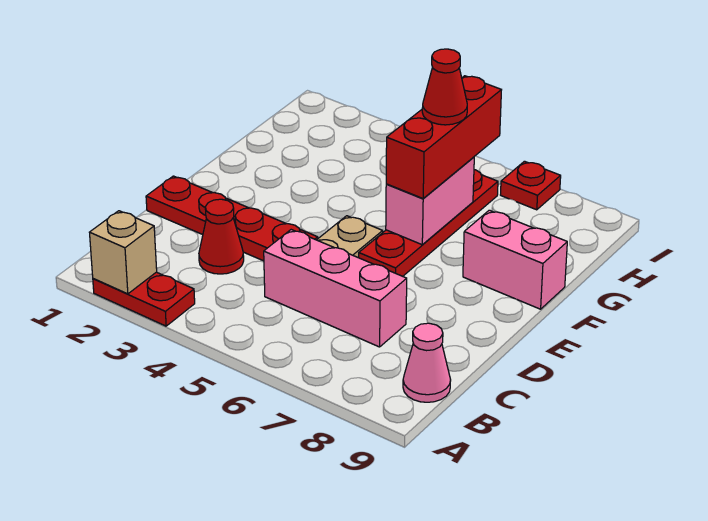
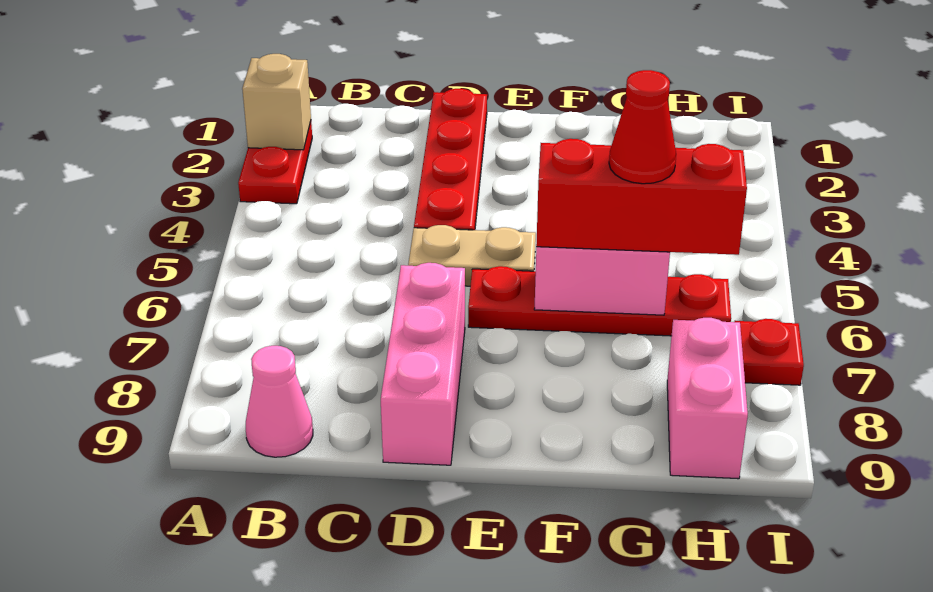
red cone C3 level 1 -> none
pink brick C5:C7 level 1 -> pink brick D7:D9 level 1
pink brick F8:F9 level 1 -> pink brick H8:H9 level 1

